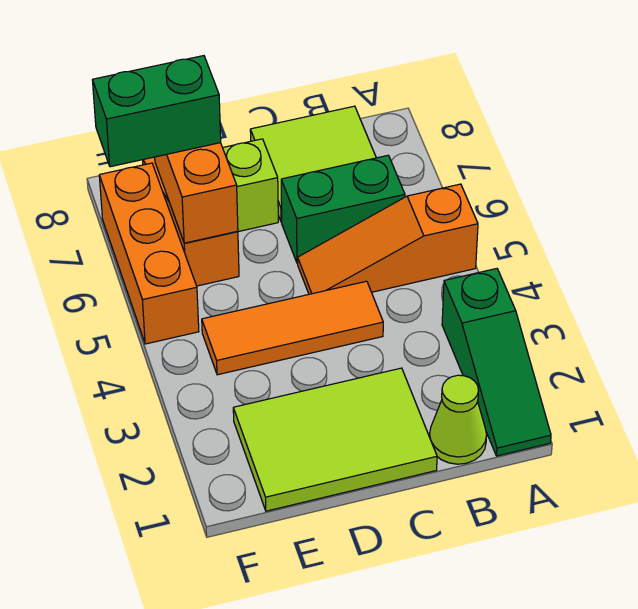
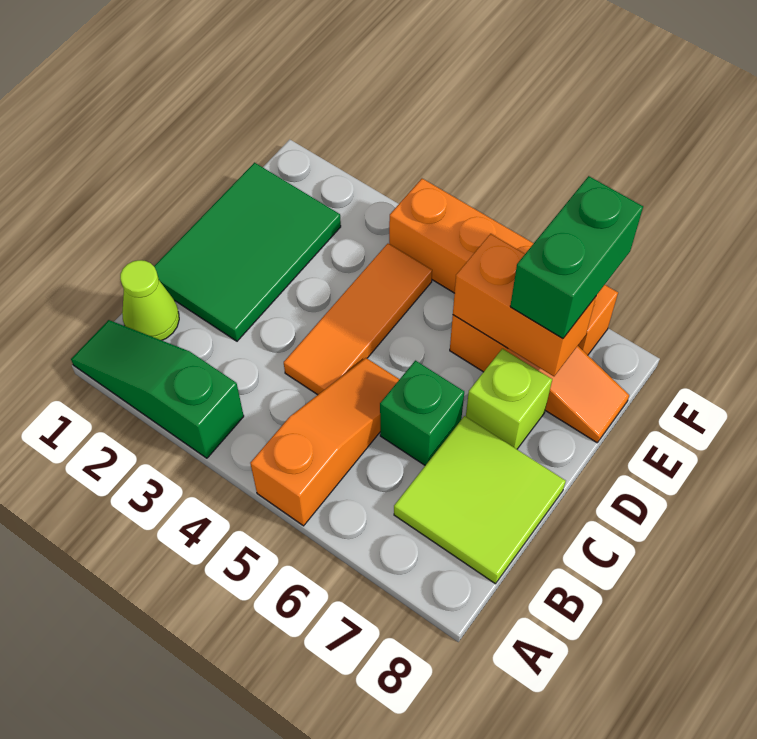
green brick B6:C6 level 1 -> green brick C6 level 1
lime tile C1:E2 level 1 -> green tile C1:E2 level 1
orange brick F5:F7 level 1 -> orange brick F4:F7 level 1

